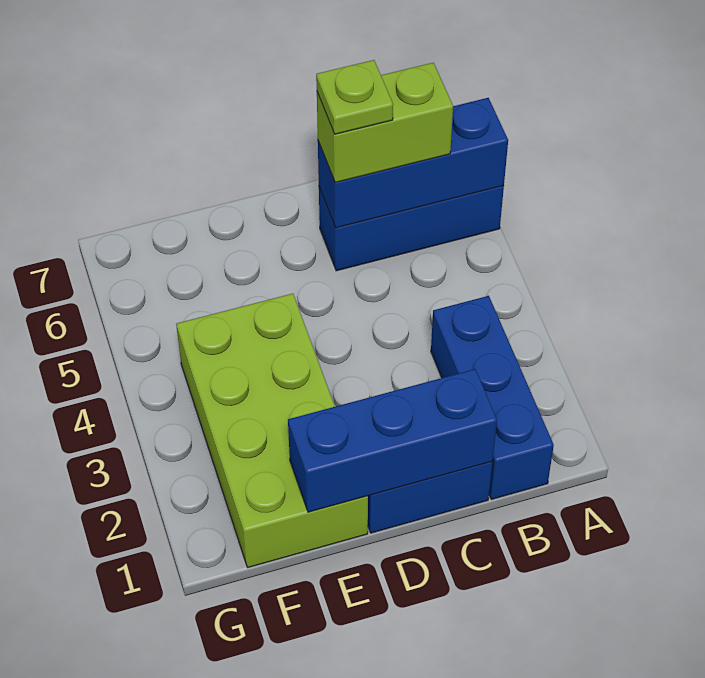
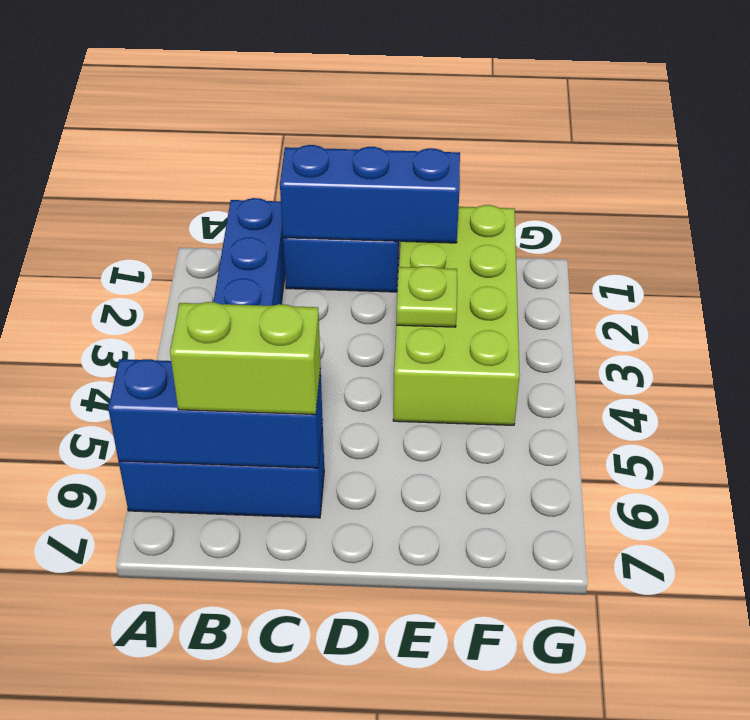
lime plate C6 level 4 -> lime plate E3 level 2

